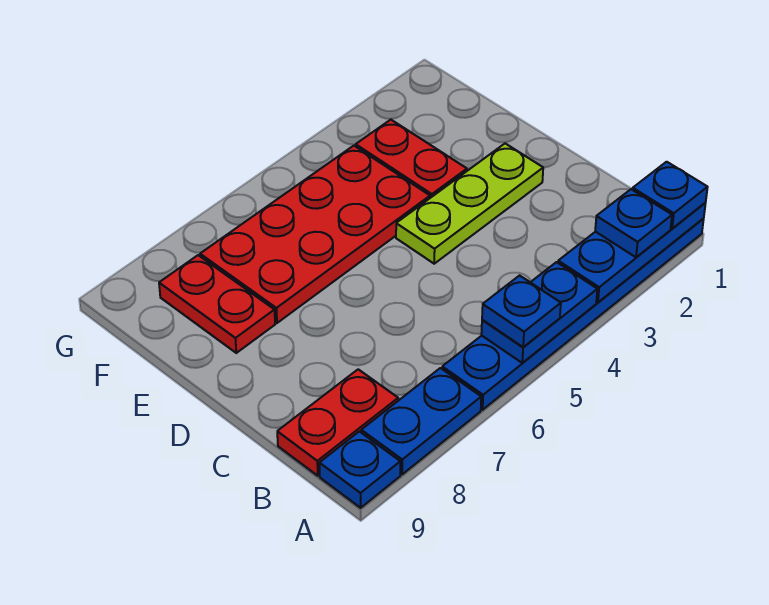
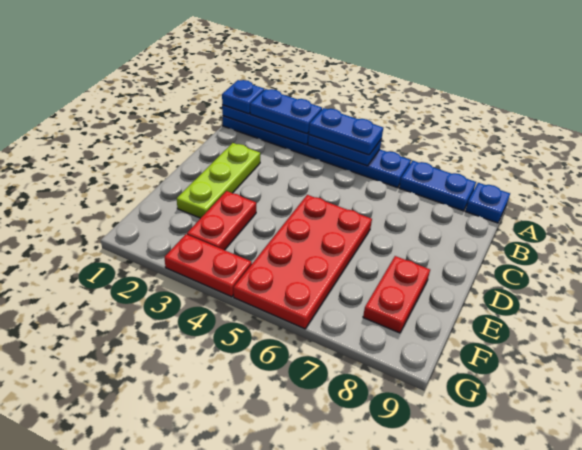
blue plate A2 level 3 -> blue plate A2:A3 level 3
blue plate A5 level 3 -> blue plate A4:A5 level 3
red plate B8:B9 level 1 -> red plate G3:G4 level 1
lime plate D2:D4 level 1 -> lime plate C2:E2 level 1
red plate E4:F7 level 1 -> red plate D5:G6 level 1

